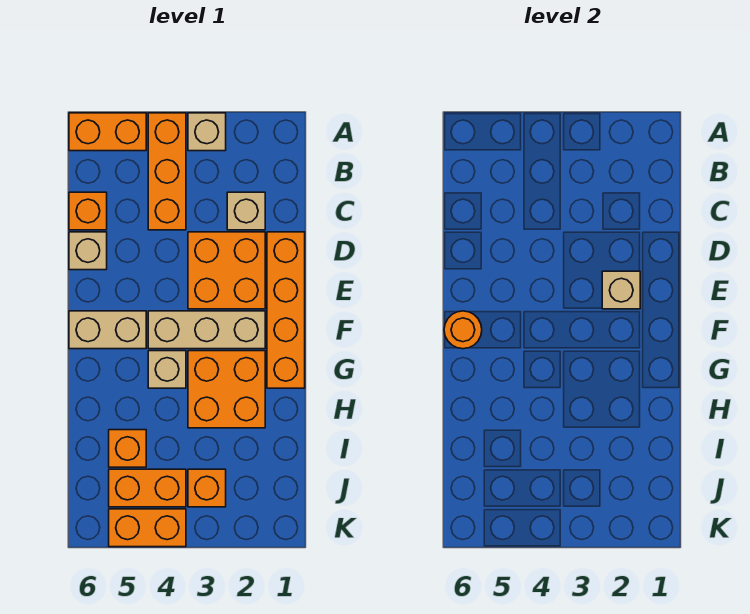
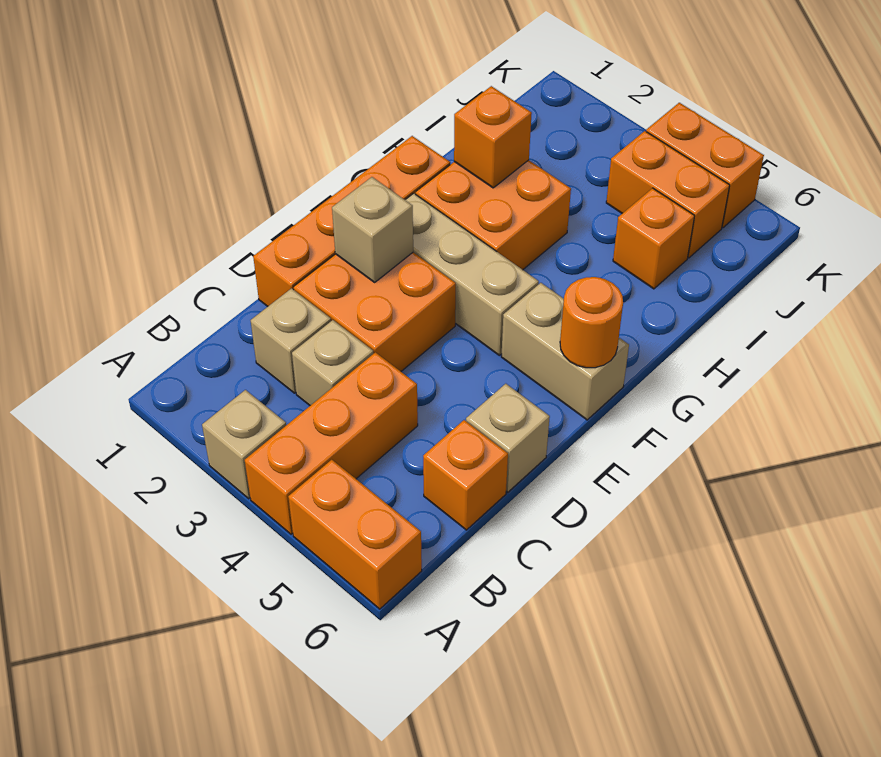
tan brick G4 level 1 -> tan brick C3 level 1
orange brick J3 level 1 -> orange brick H2 level 2

